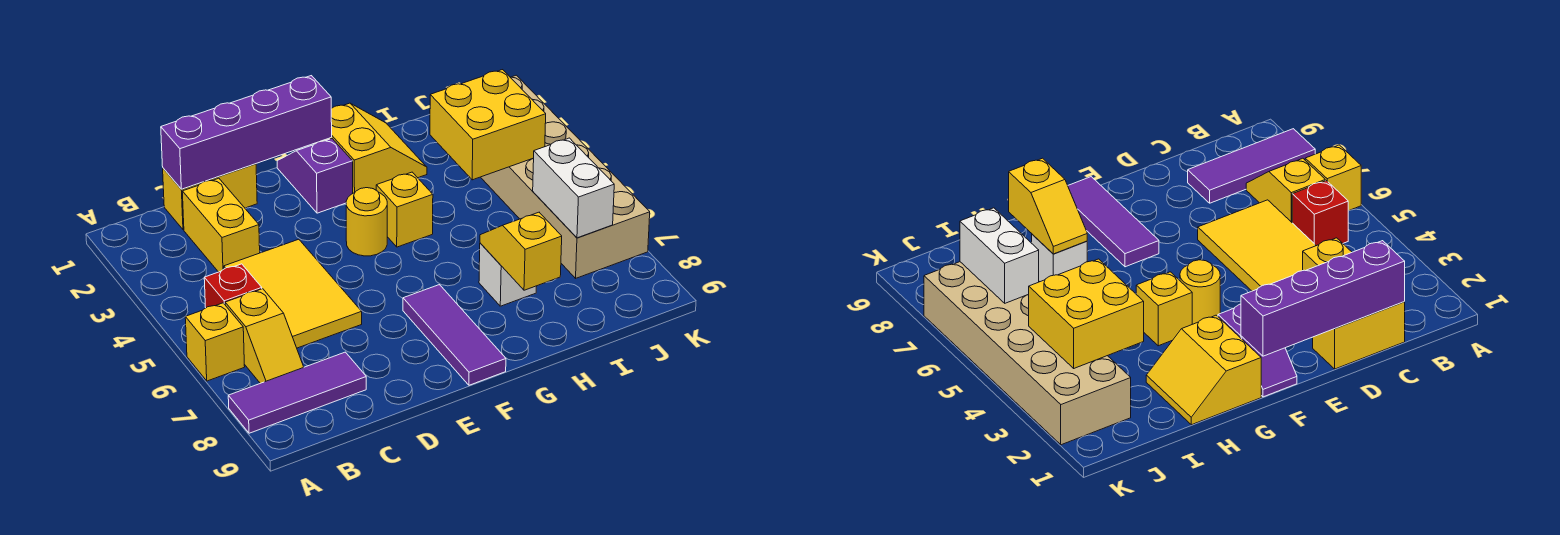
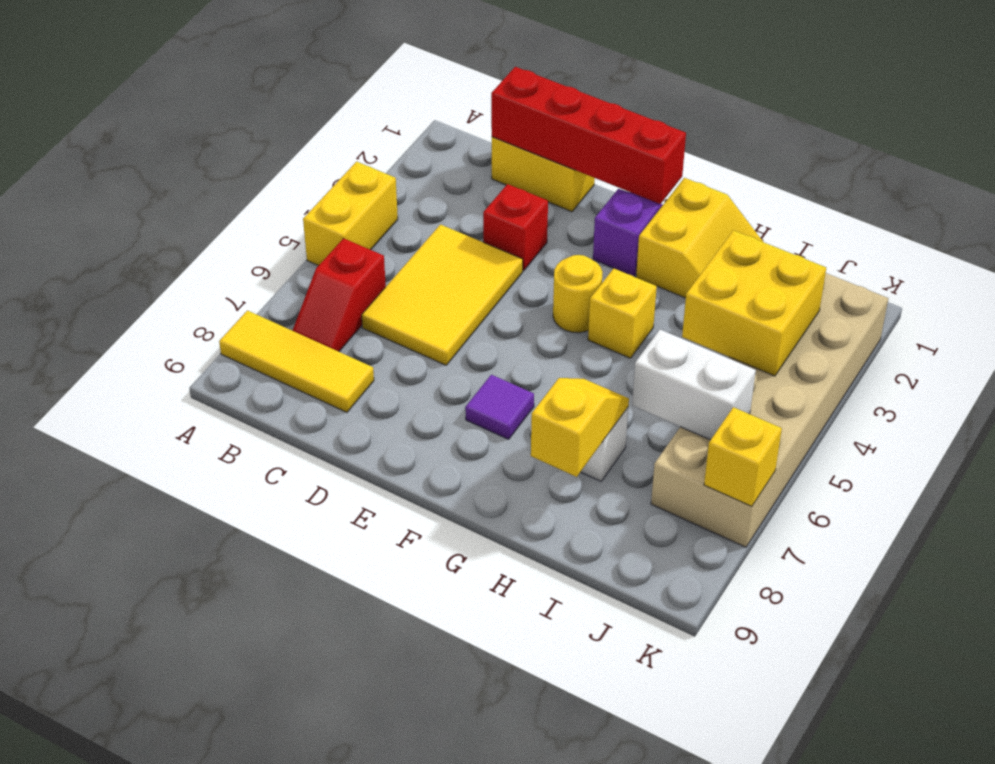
yellow brick A6 level 1 -> yellow brick K7 level 2
purple tile A8:C8 level 1 -> yellow tile A8:C8 level 1
red brick B5 level 1 -> red brick D3 level 1
yellow slope B6:B7 level 1 top 6 -> red slope B6:B7 level 1 top 6
purple brick C1:F1 level 2 -> red brick C1:F1 level 2
yellow brick C2:C3 level 1 -> yellow brick A4:A5 level 1
purple tile F7:F9 level 1 -> purple tile F7 level 1
white brick J6:J7 level 2 -> white brick I6:J6 level 2

